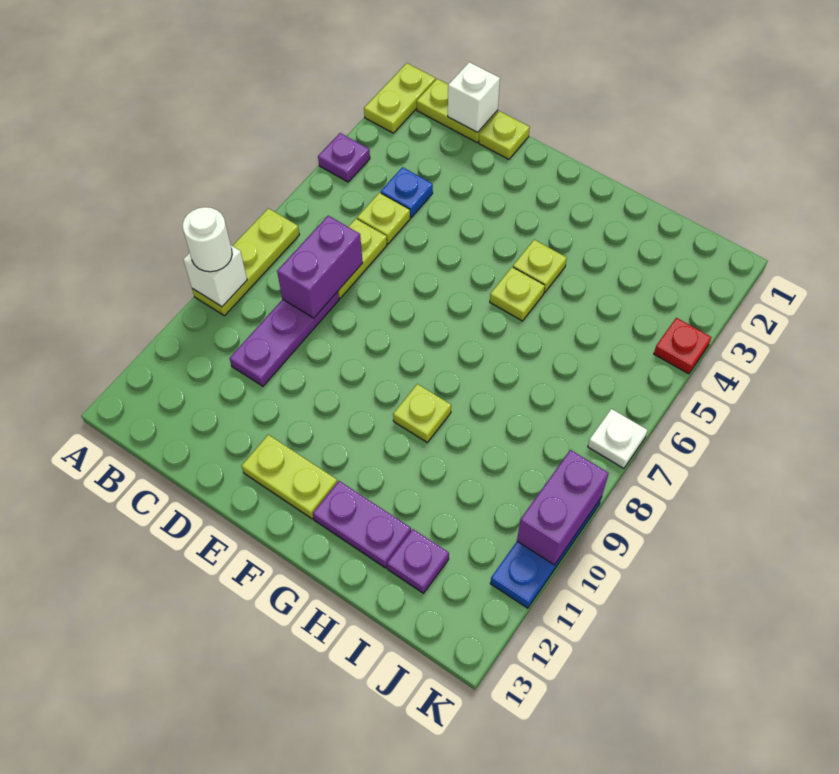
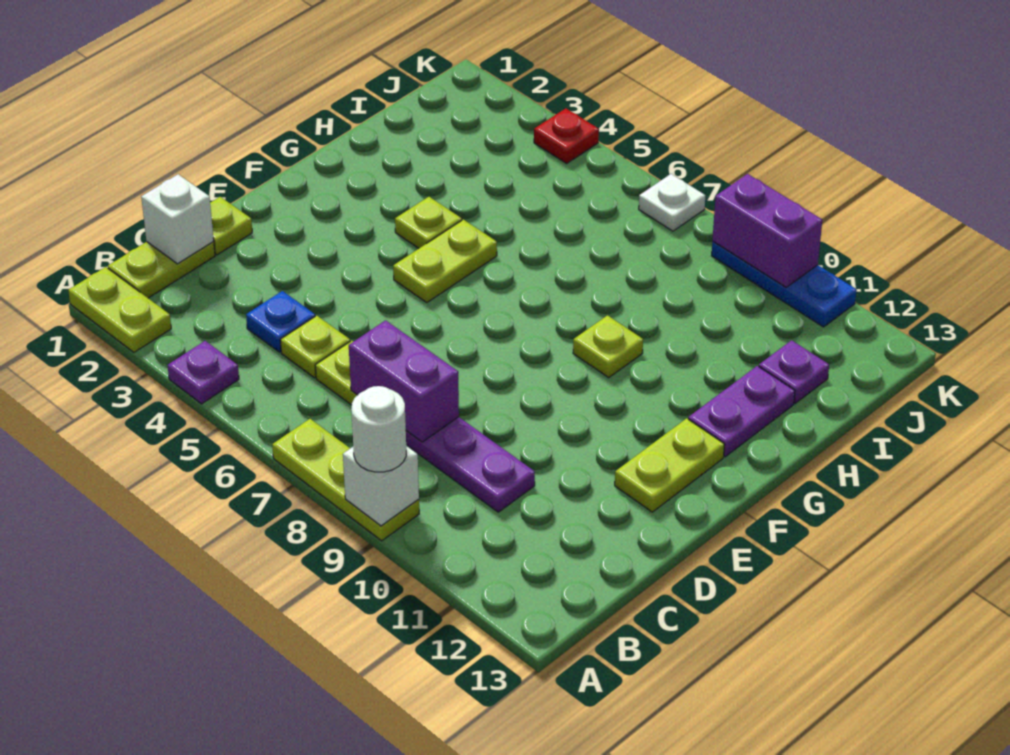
lime plate G5 level 1 -> lime plate F5:G5 level 1

